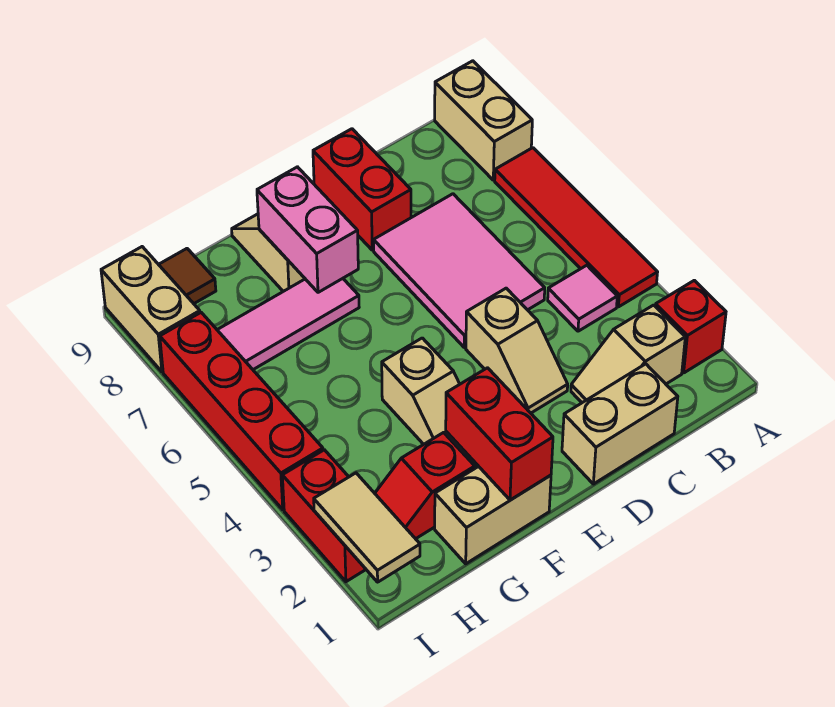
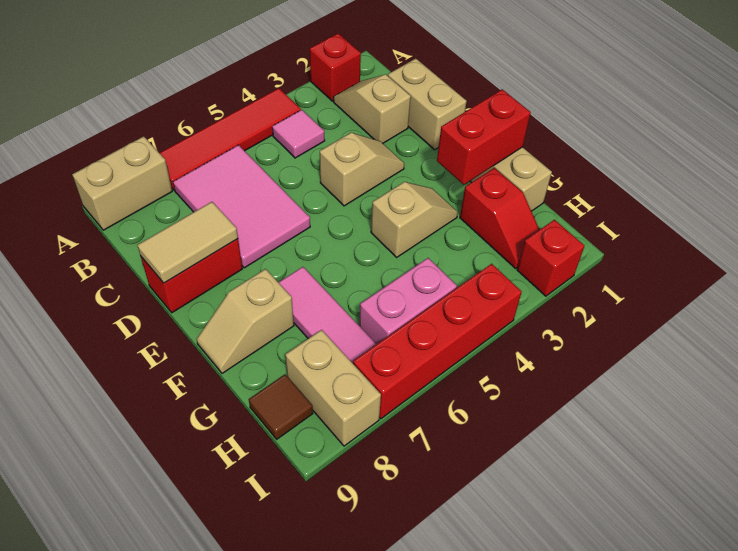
tan slope B2:C2 level 1 top B -> tan slope B2:C2 level 1 top C
pink tile C5:D7 level 1 -> pink tile B6:D7 level 1
pink brick F7:F8 level 2 -> pink brick H5:H6 level 1
tan tile I1:I2 level 2 -> tan tile D8:D9 level 2
red brick I2:I3 level 1 -> red brick I2 level 1
tan brick I8:I9 level 1 -> tan brick H8:I8 level 1

